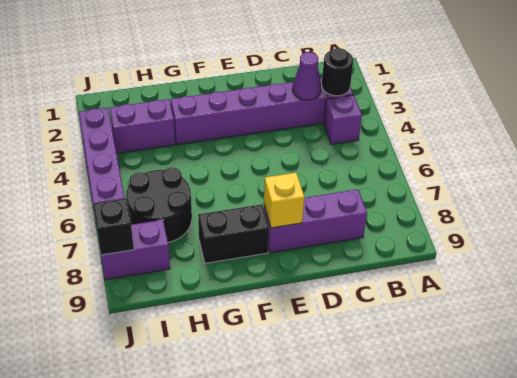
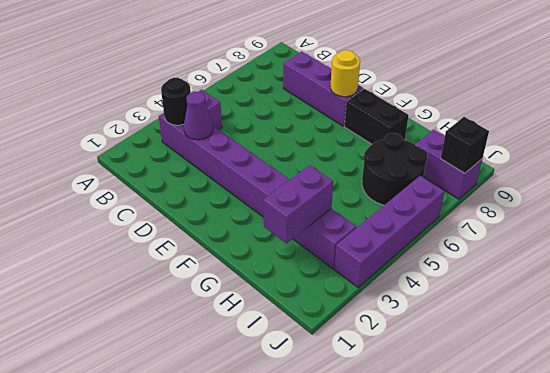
yellow brick E8 level 2 -> yellow round brick E8 level 2
none -> purple brick H2:H3 level 2

